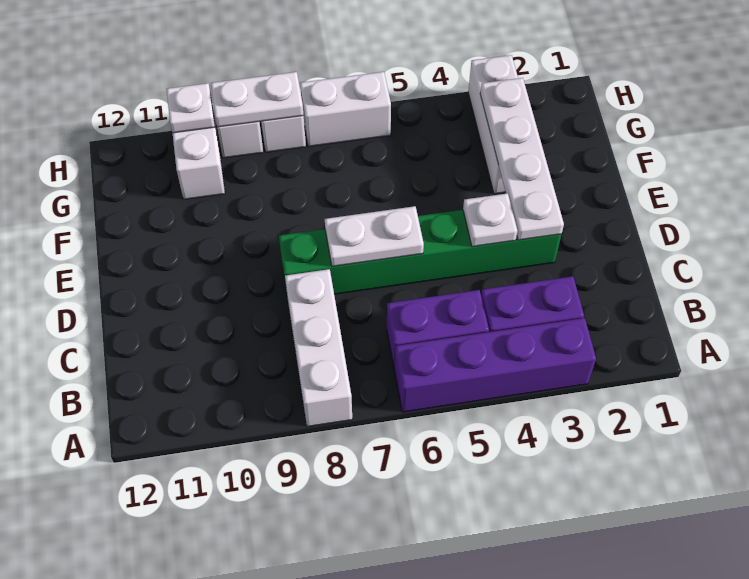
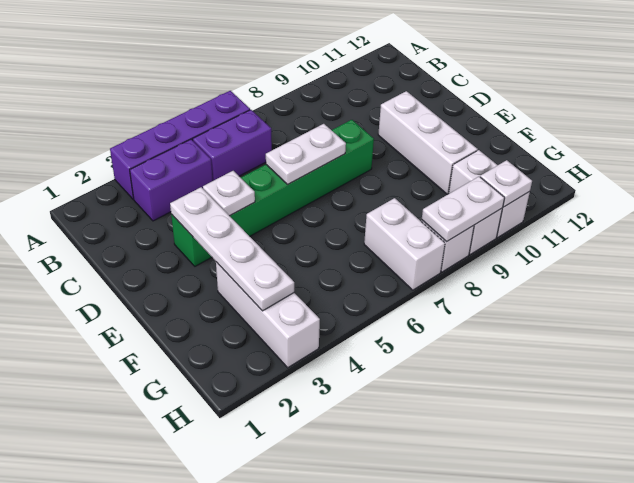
white brick A8:C8 level 1 -> white brick D10:F10 level 1
white brick H6:H7 level 1 -> white brick G7:H7 level 1

